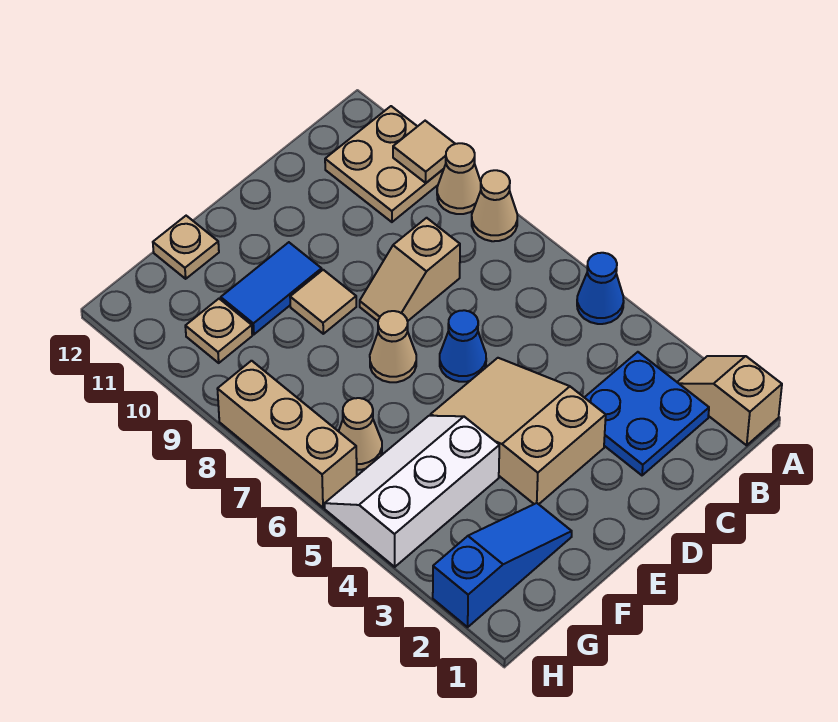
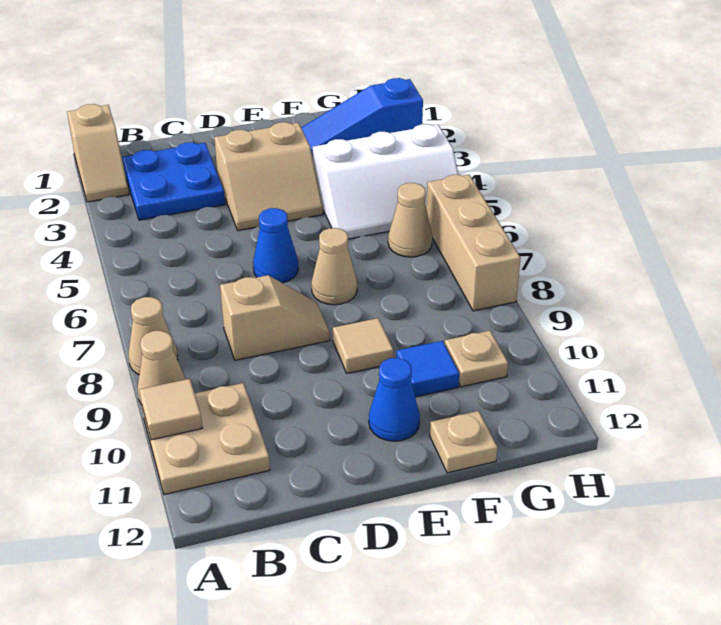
blue cone A5 level 1 -> blue cone E11 level 1
tan slope D3:E5 level 1 top 3 -> tan slope D3:E4 level 1 top 3
blue tile E10:F10 level 1 -> blue tile F10 level 1

